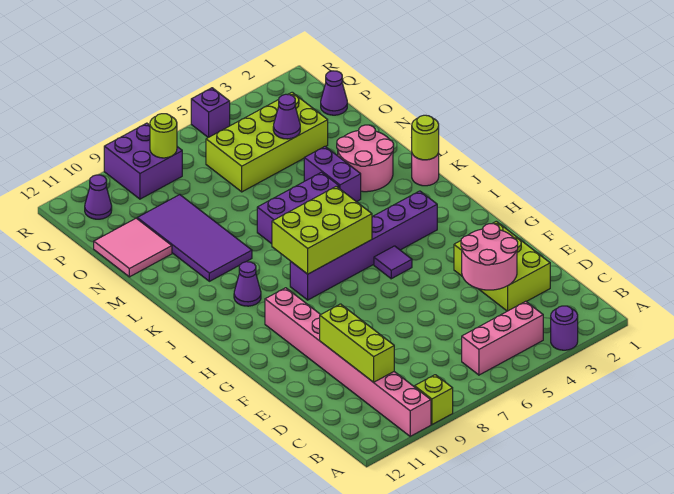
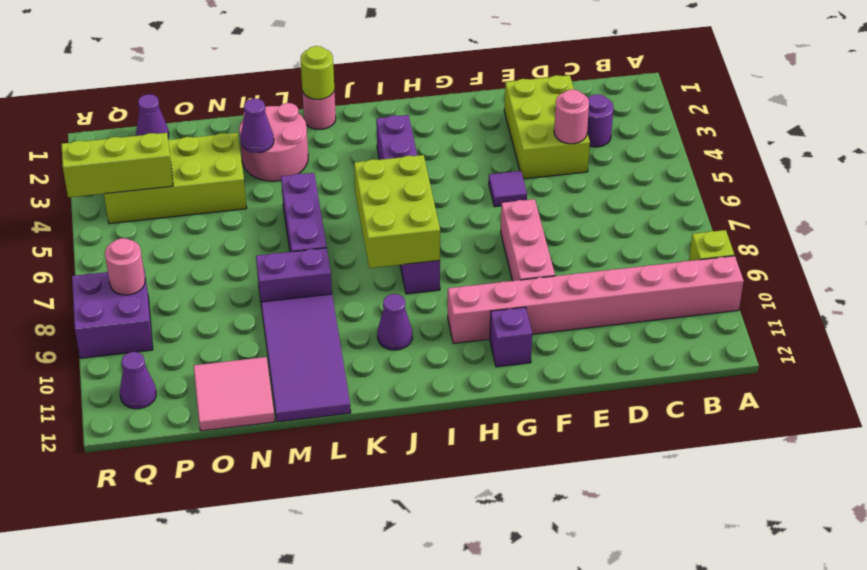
purple round brick A3 level 1 -> purple round brick C3 level 1
pink brick B4:B6 level 1 -> pink brick F7:F9 level 1
lime brick C10:E10 level 2 -> lime brick P4:R4 level 2
lime brick D2:F3 level 1 -> lime brick D2:E4 level 1
pink round brick D3:E4 level 2 -> pink round brick D4 level 2
purple tile H5 level 1 -> purple tile F5 level 1
purple brick L4:M4 level 1 -> purple brick L8:M8 level 1
purple tile L9:O10 level 1 -> purple tile L9:M12 level 1
lime brick O3:P6 level 1 -> lime brick N3:Q4 level 1
purple cone O4 level 2 -> purple cone M3 level 2
lime round brick Q8 level 2 -> pink round brick Q8 level 2
purple brick R5 level 1 -> purple brick G11 level 1

